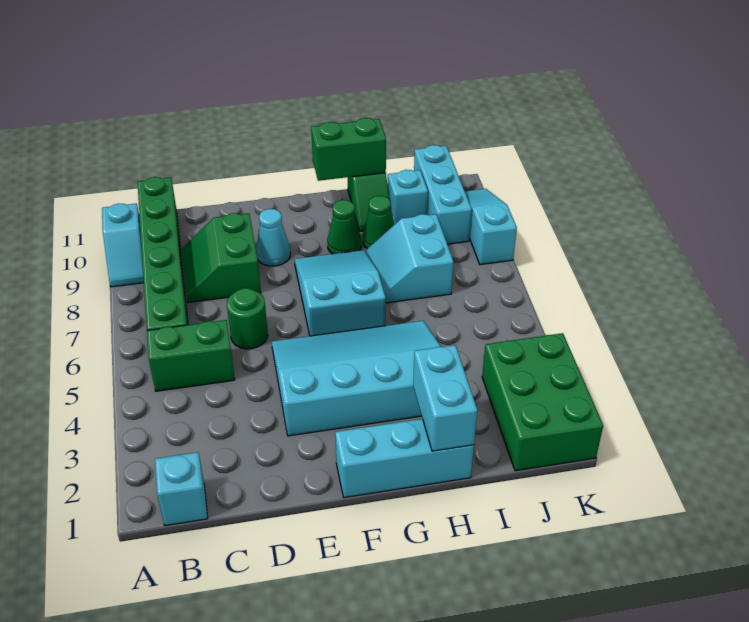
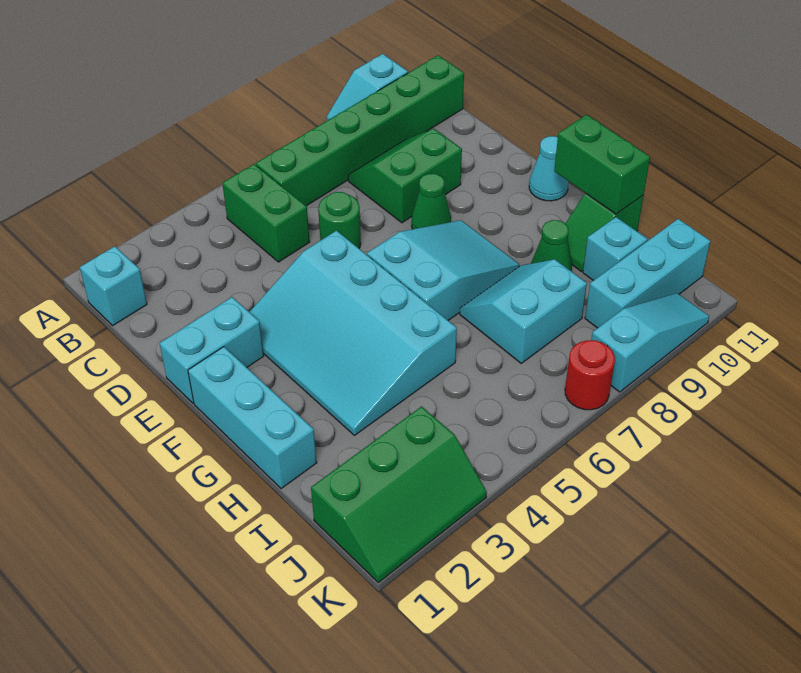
cyan slope E3:H5 level 1 top 3 -> cyan slope E3:H5 level 1 top 5
cyan cone E9 level 1 -> cyan cone F11 level 1
green cone G9 level 1 -> green cone E8 level 1
cyan brick H1:H2 level 2 -> cyan brick E1:E2 level 1
green brick J1:K3 level 1 -> green slope J1:K3 level 1 top J
none -> red round brick K7 level 1

